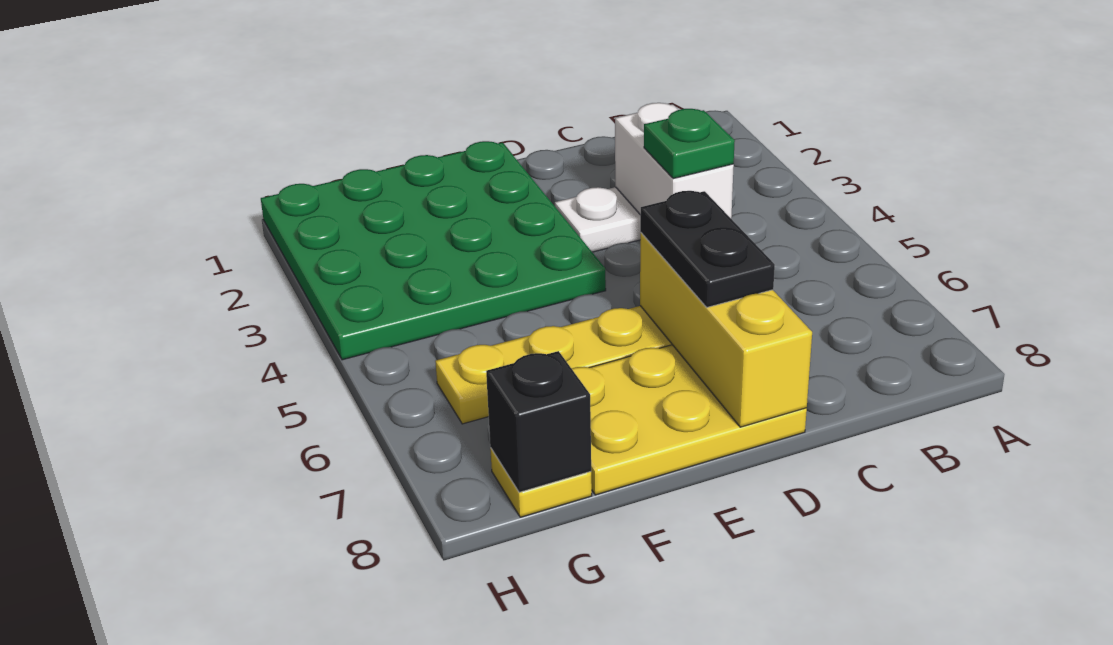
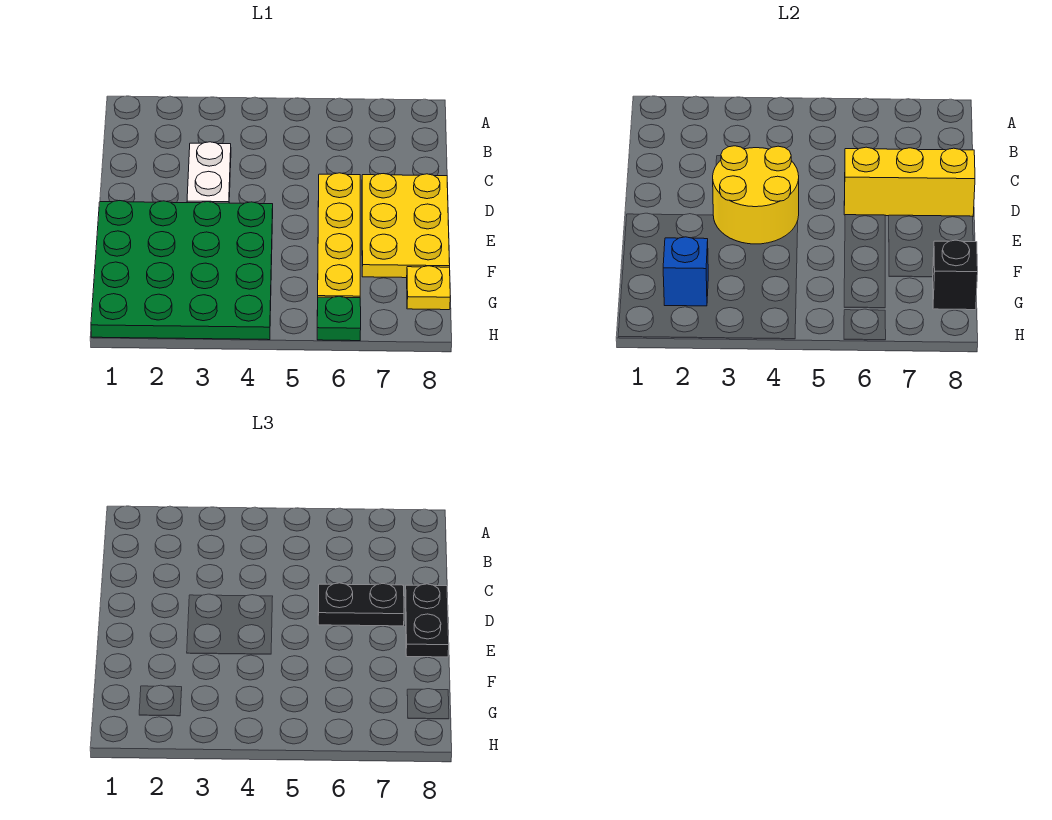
white brick C3:C4 level 2 -> none
green plate C4 level 3 -> green plate H6 level 1
none -> yellow round brick D3:E4 level 2
none -> black plate D8:E8 level 3
none -> blue brick G2 level 2

